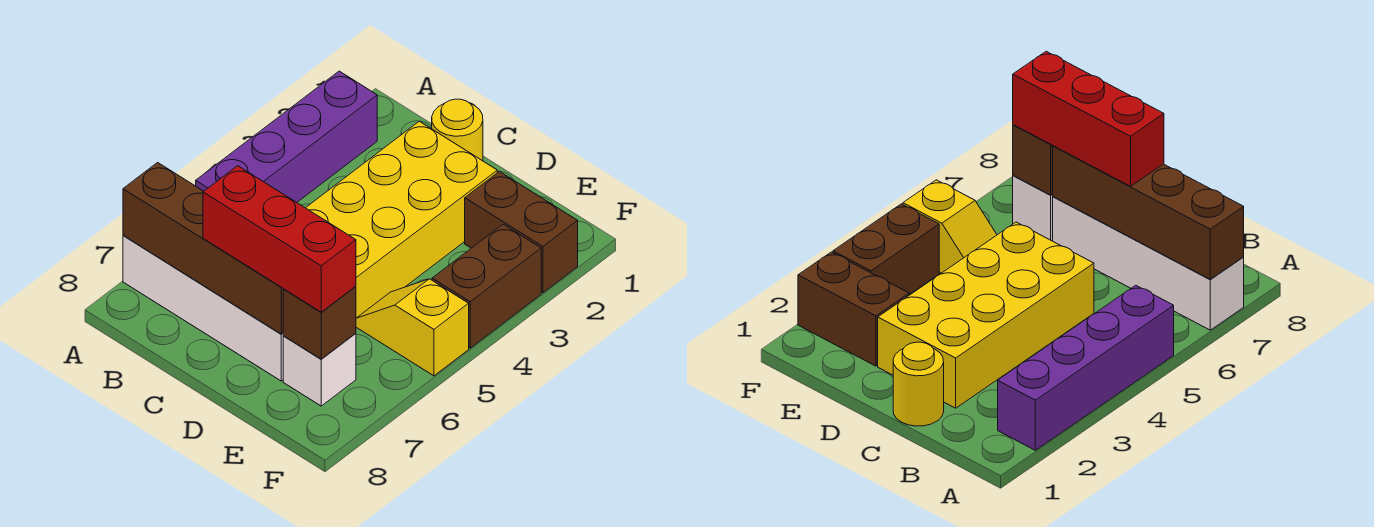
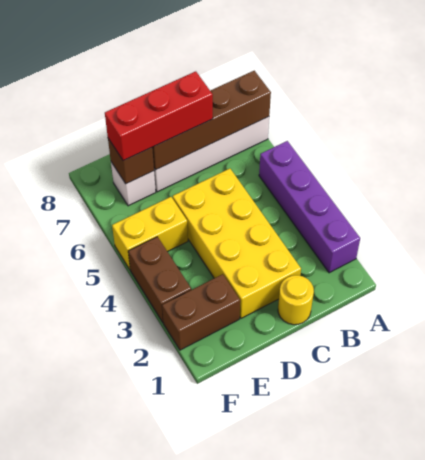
yellow slope E5:F5 level 1 top F -> yellow brick E5:F5 level 1

